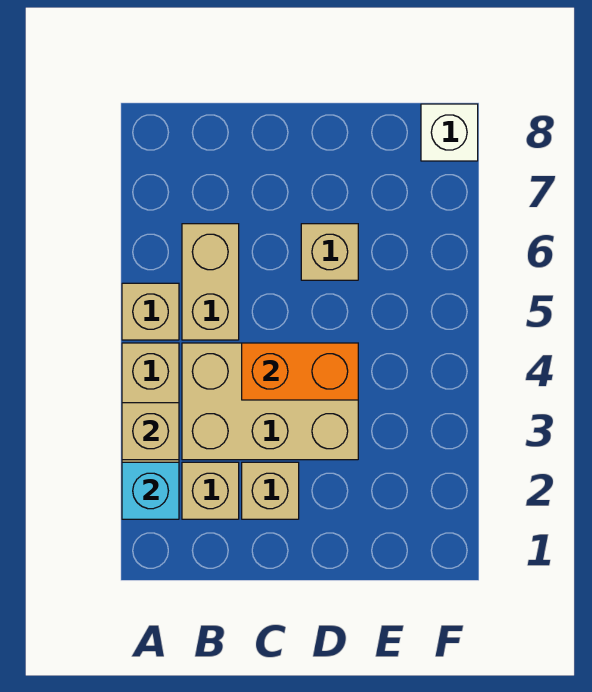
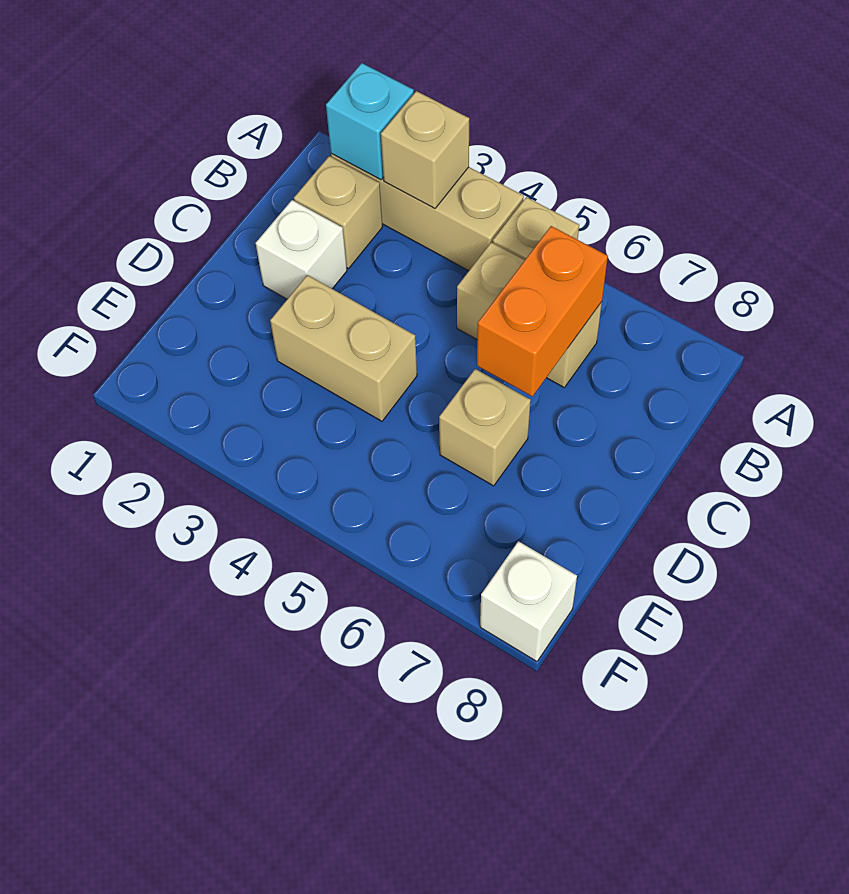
tan brick B3:D4 level 1 -> tan brick D3:D4 level 1
tan brick C2 level 1 -> white brick C2 level 1
orange brick C4:D4 level 2 -> orange brick B6:C6 level 2

